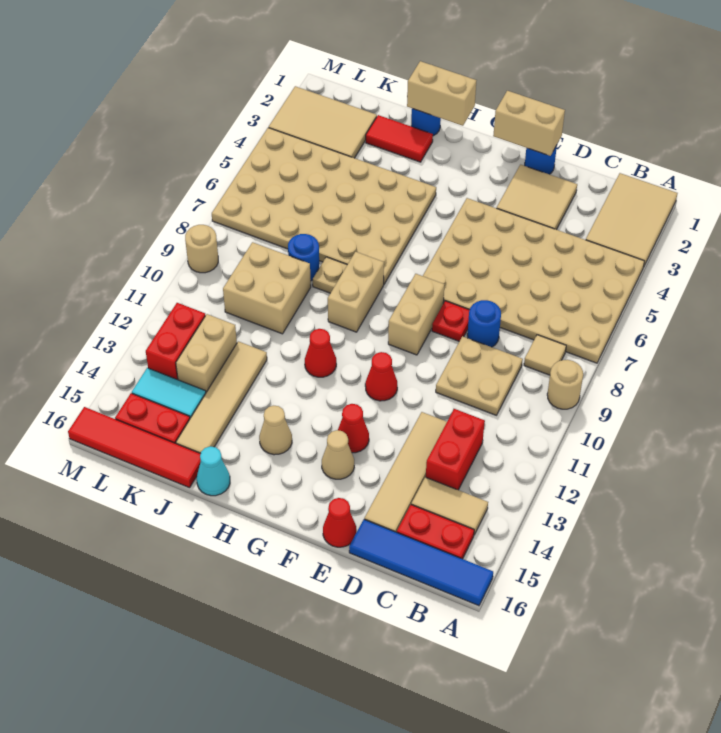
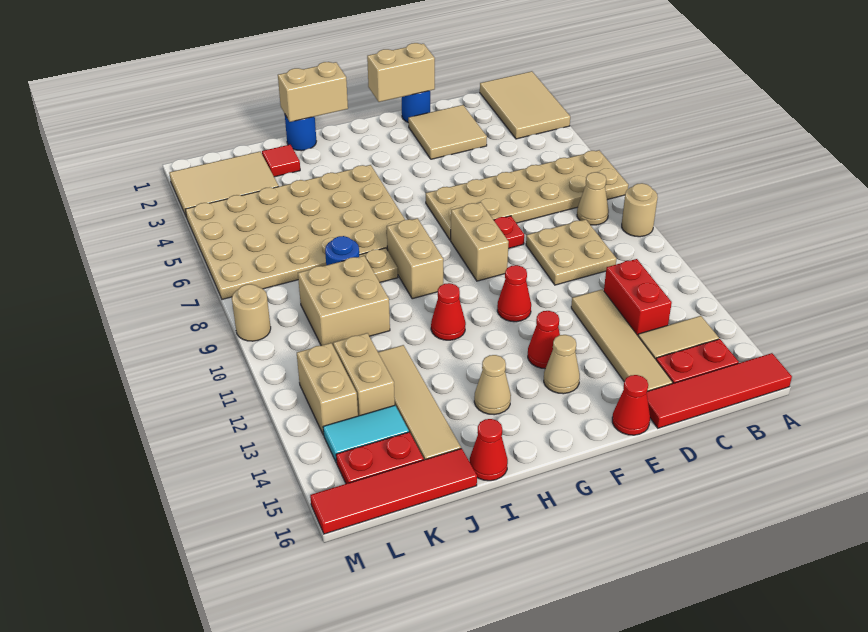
tan plate A4:F7 level 1 -> tan plate A6:F7 level 1
blue tile A16:D16 level 1 -> red tile A16:D16 level 1
tan tile B8 level 1 -> tan cone B8 level 1
blue round brick D8 level 1 -> none
red tile I2:J2 level 1 -> red tile J2 level 1
cyan cone I16 level 1 -> red cone I16 level 1
red brick L12:L13 level 1 -> tan brick L12:L13 level 1

